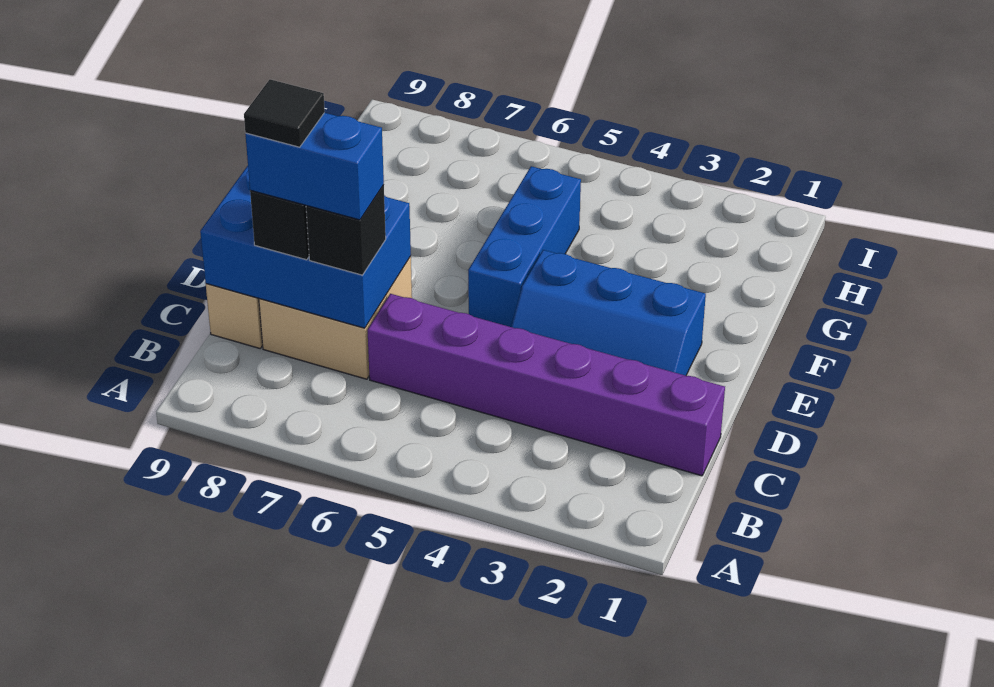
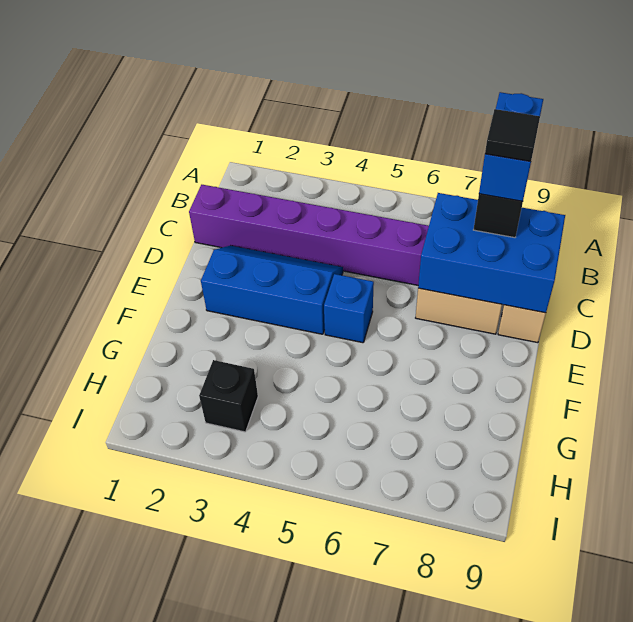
black brick C7 level 3 -> black brick H3 level 1
blue brick C7:C8 level 4 -> blue brick B8:C8 level 4
blue brick E5:G5 level 1 -> blue brick E5 level 1

